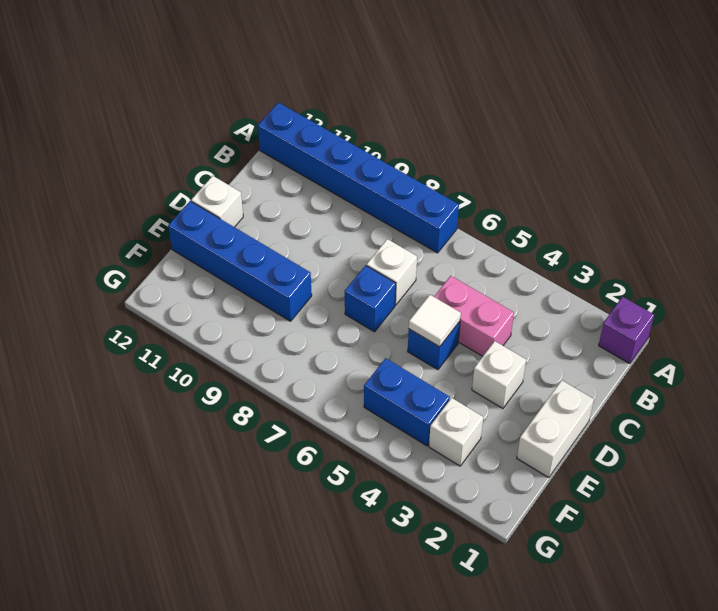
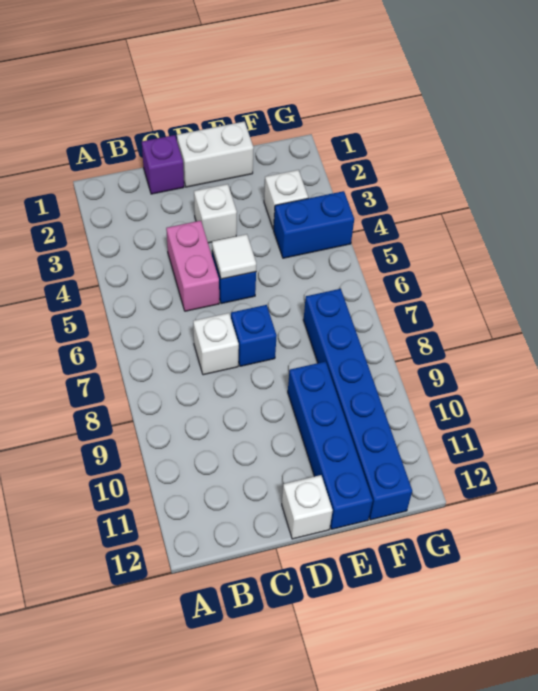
purple brick A1 level 1 -> purple brick C1 level 1
blue brick A7:A12 level 1 -> blue brick F7:F12 level 1
blue brick F4:F5 level 1 -> blue brick F4:G4 level 1

